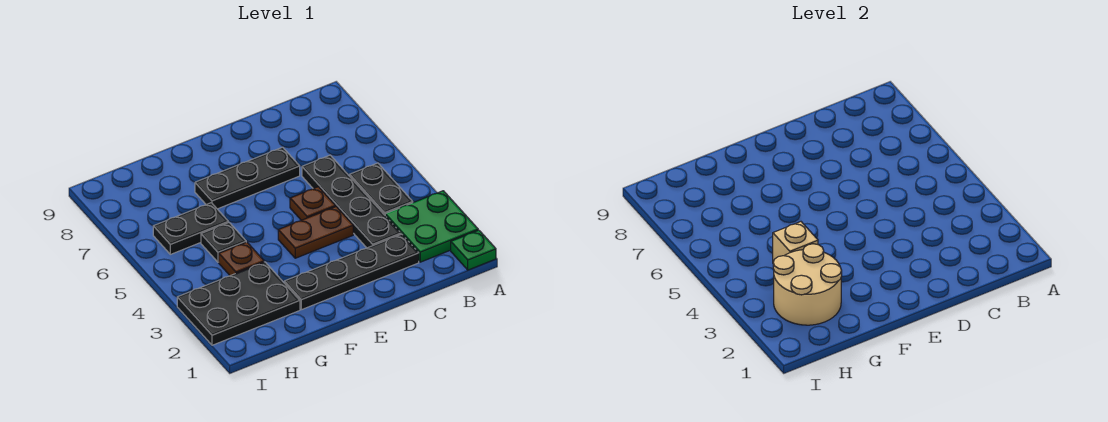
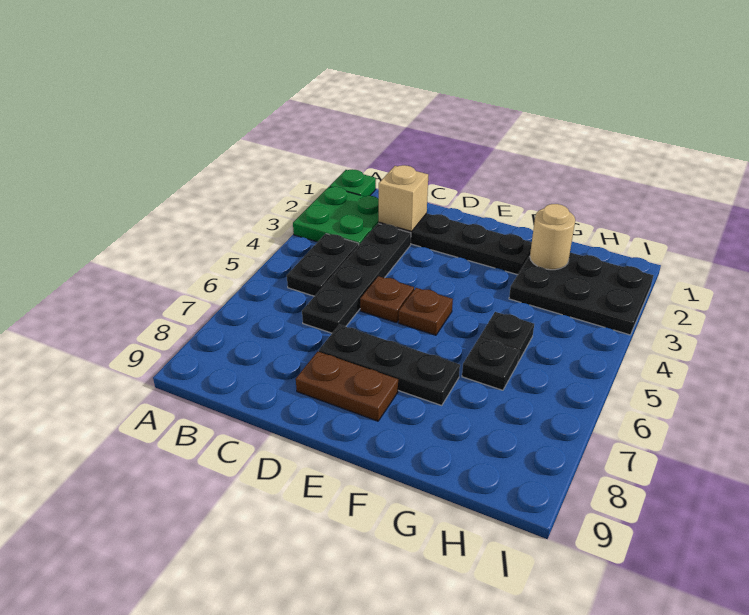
brown plate D4:E4 level 1 -> brown plate D8:E8 level 1
tan round brick G2:H3 level 2 -> tan round brick G2 level 2
brown plate G4 level 1 -> brown plate E5 level 1
tan brick G4 level 2 -> tan brick C2 level 2
black plate G6:H6 level 1 -> black plate G6 level 1

